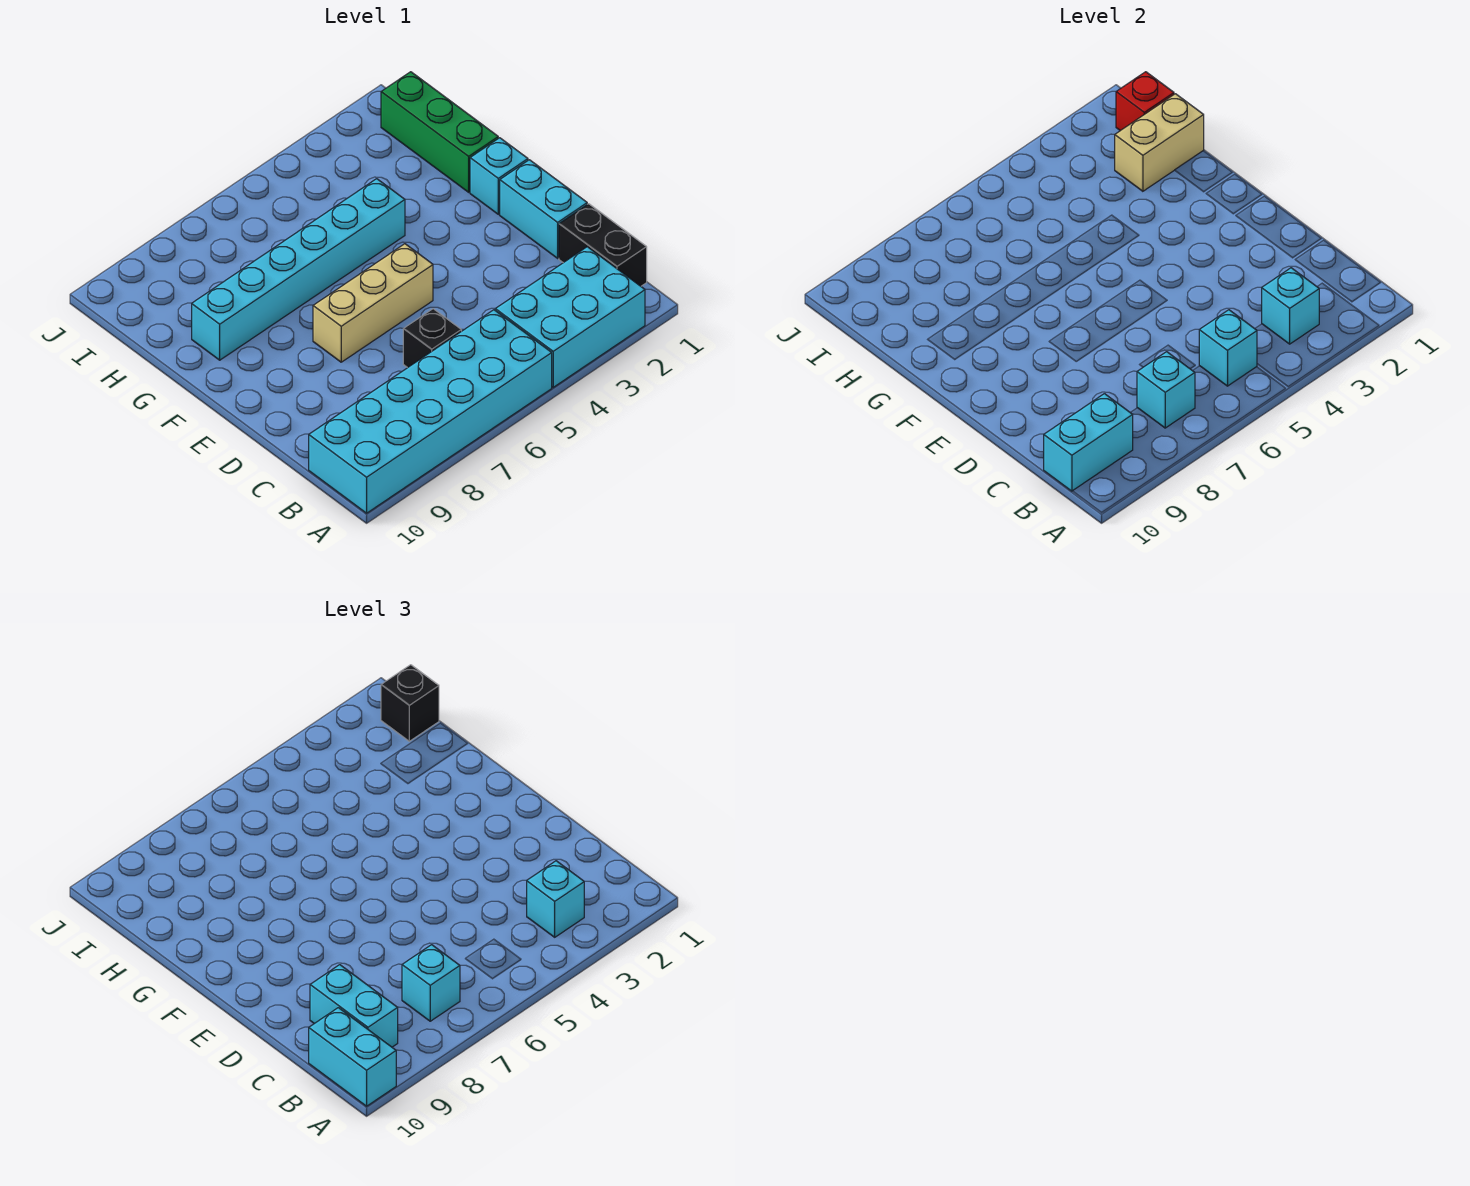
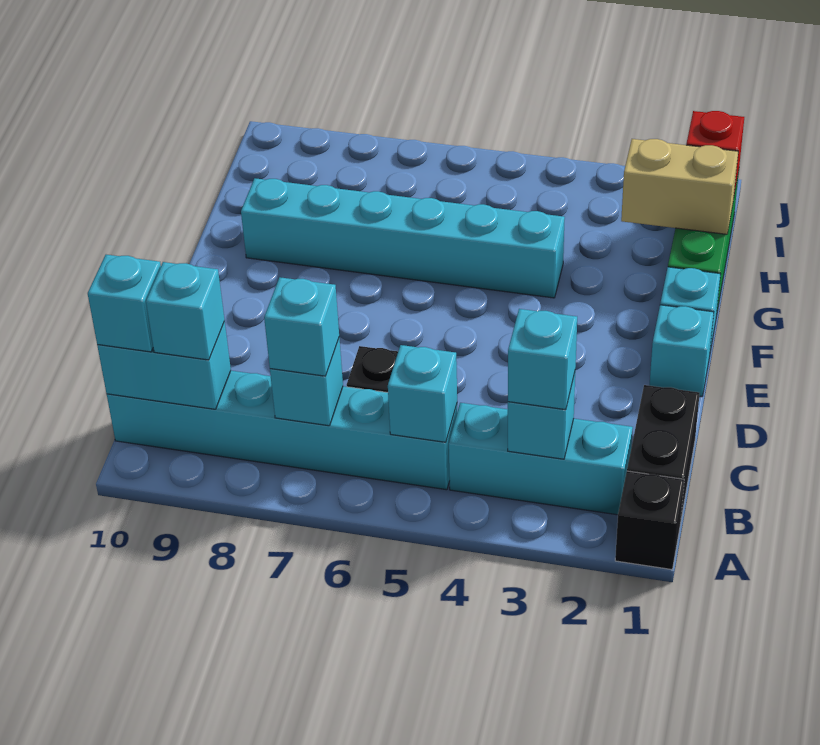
cyan brick A2:B4 level 1 -> cyan brick B2:B4 level 1
cyan brick A5:B10 level 1 -> cyan brick B5:B10 level 1
cyan brick A10:B10 level 3 -> cyan brick B10 level 3
cyan brick B9:C9 level 3 -> cyan brick B9 level 3
cyan brick D1:E1 level 1 -> cyan brick E1 level 1
tan brick E5:E7 level 1 -> none
black brick I1 level 3 -> black brick A1 level 1

